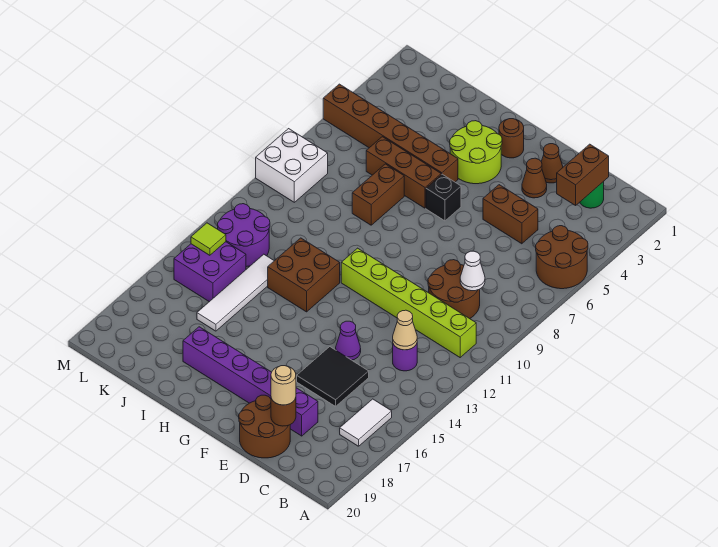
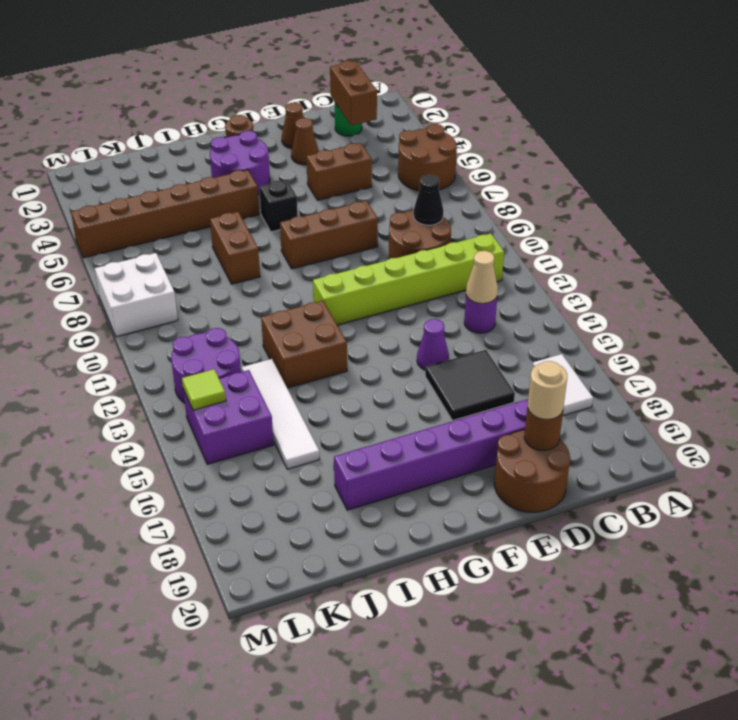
white cone C9 level 2 -> black cone C9 level 2
lime round brick G3:H4 level 1 -> purple round brick G3:H4 level 1
brown brick H6:J6 level 1 -> brown brick E8:G8 level 1

